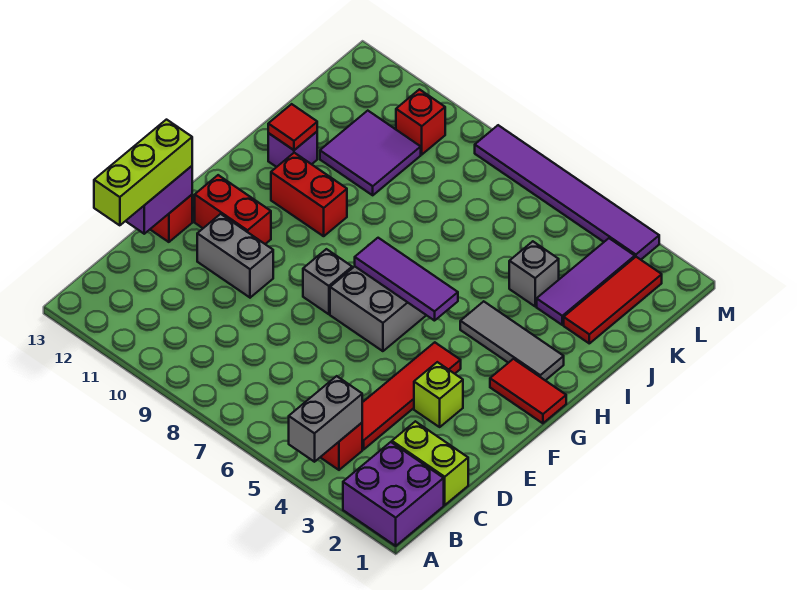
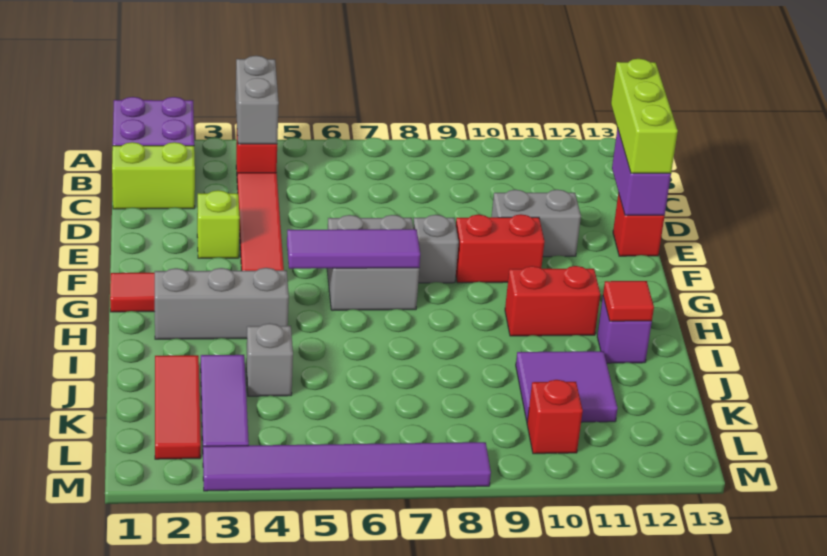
red brick F11:F12 level 1 -> red brick F9:F10 level 1
grey tile H2:H4 level 1 -> grey brick H2:H4 level 1

